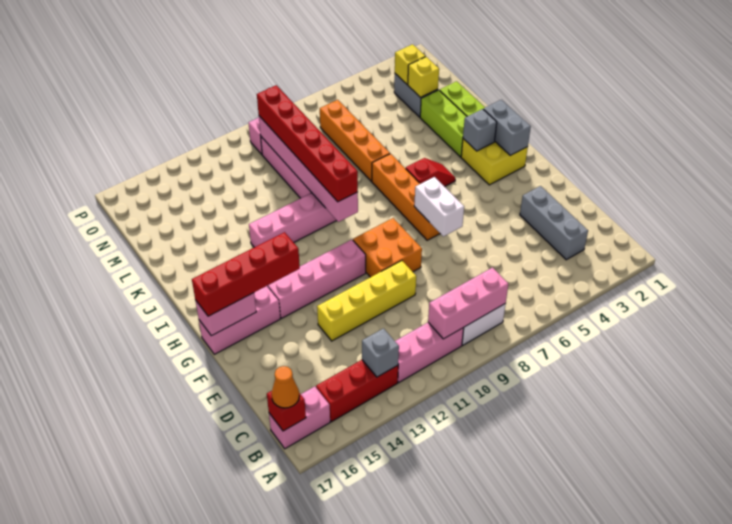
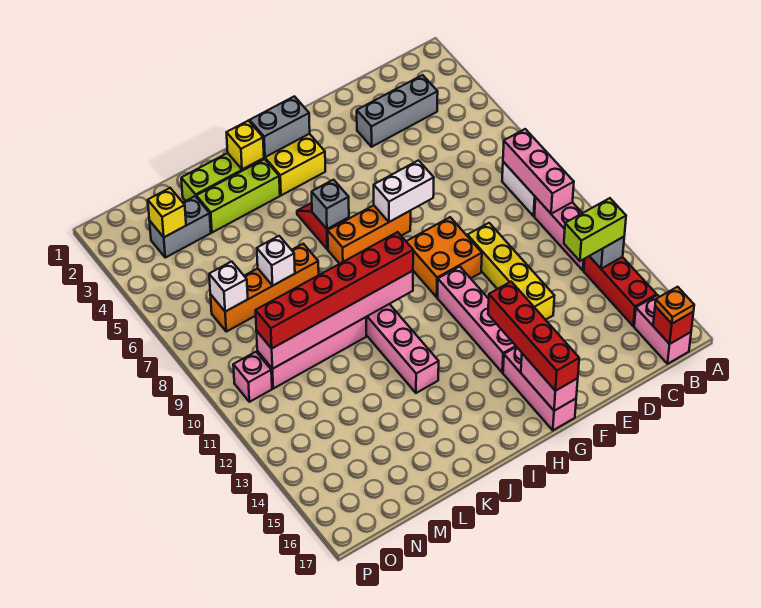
none -> lime brick B13:C13 level 3
orange cone B17 level 3 -> orange plate B17 level 3
orange brick G7:J7 level 1 -> orange brick G7:I7 level 1
grey brick I3 level 2 -> grey brick I6 level 2
none -> white brick L7 level 2
yellow brick M3 level 2 -> yellow brick J2 level 2
none -> white brick N7 level 2

